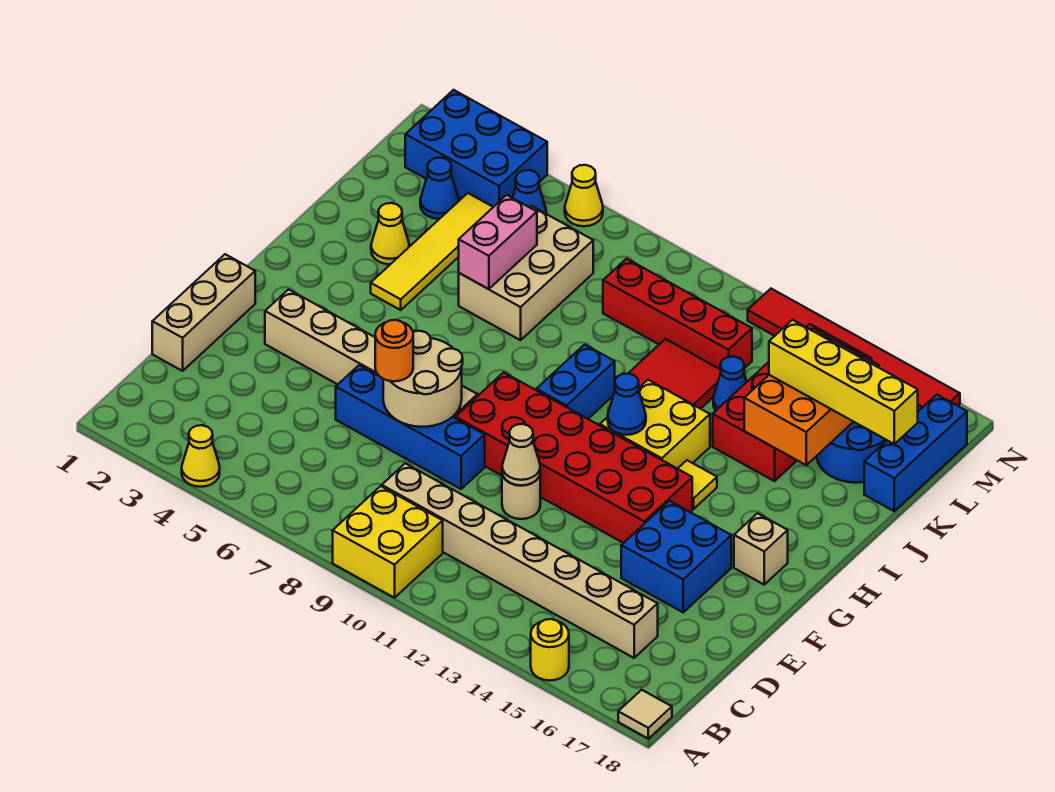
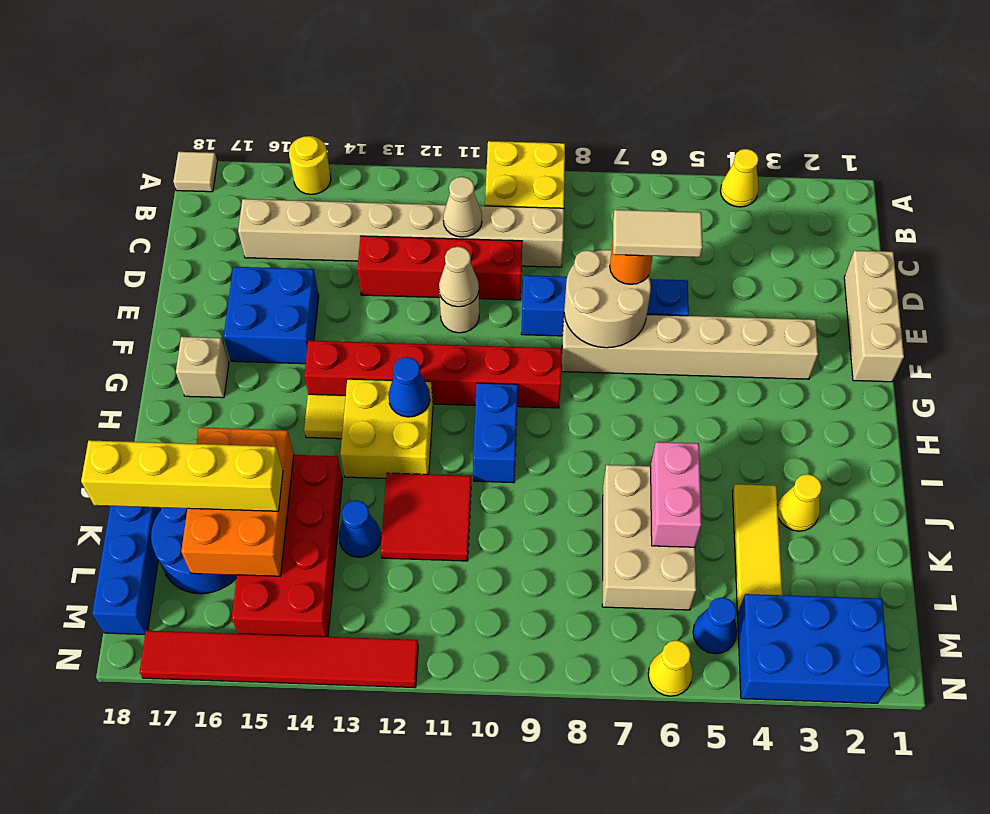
none -> tan cone C11 level 2
none -> tan tile E6:E7 level 4
red brick F9:G14 level 1 -> red brick G9:G14 level 1
yellow tile I4:L4 level 1 -> yellow tile J4:L4 level 1
blue cone L3 level 1 -> none
red brick L9:L12 level 1 -> red brick D10:D13 level 1

